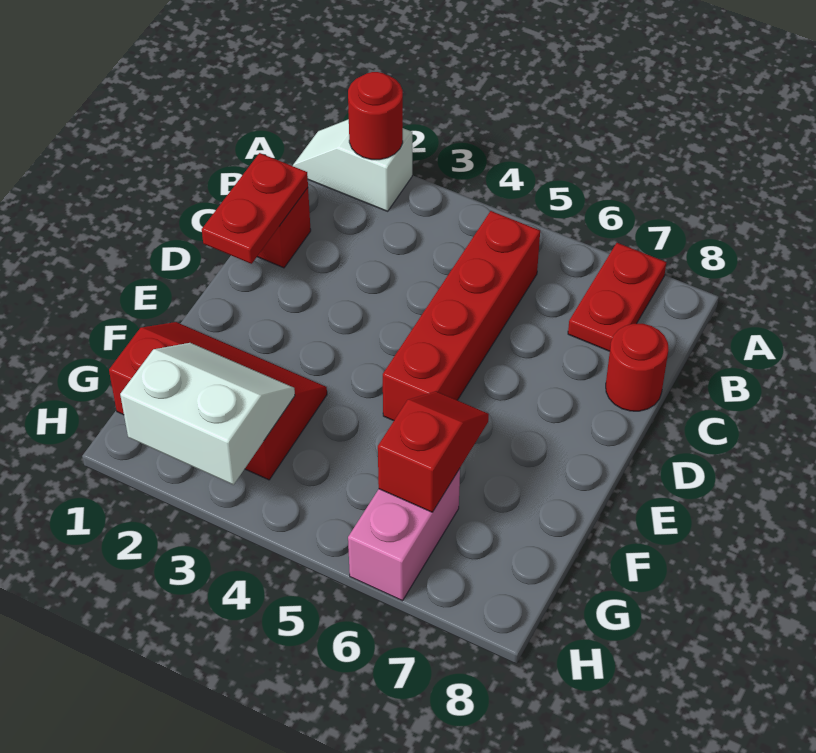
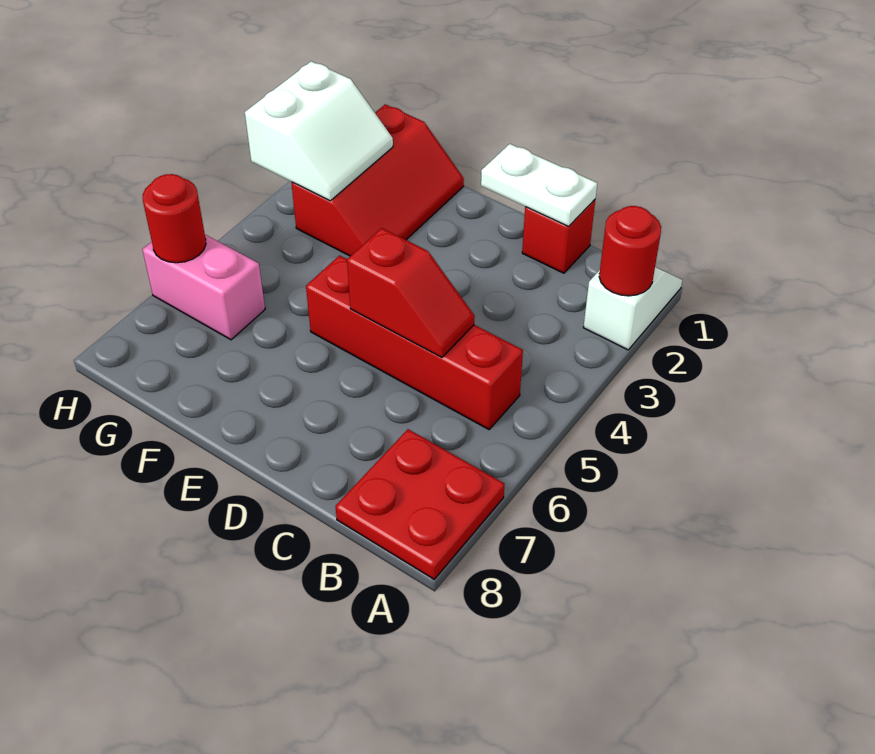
red plate A7:B7 level 1 -> red plate A7:B8 level 1
red plate C1:D1 level 2 -> white plate C1:D1 level 2
red round brick C8 level 1 -> red round brick H6 level 2
red slope F6:G6 level 2 top G -> red slope C5:D5 level 2 top D

